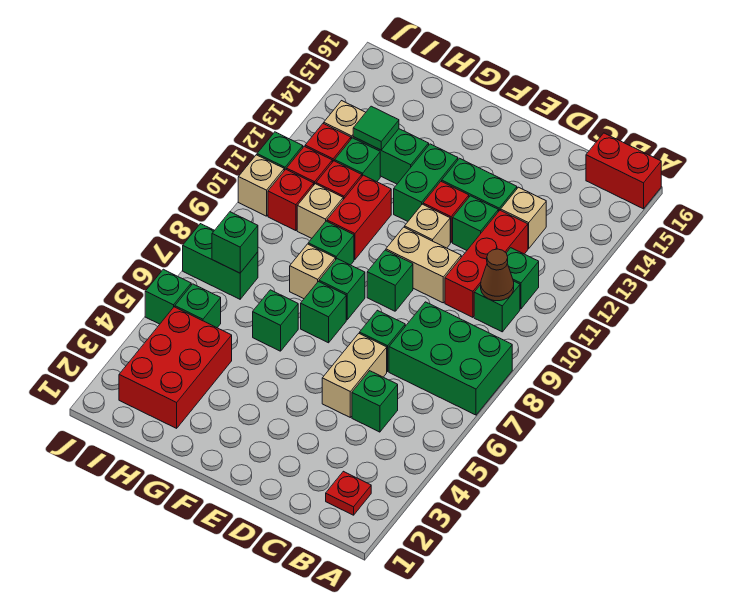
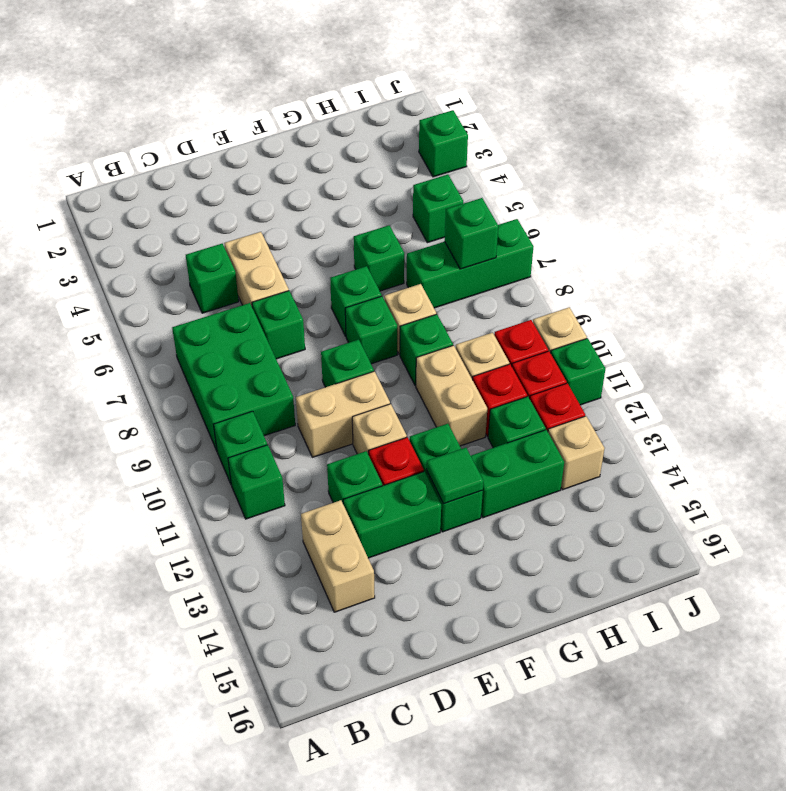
green brick A7:C8 level 1 -> green brick B7:C9 level 1
red brick A16:B16 level 1 -> none
red plate B2 level 1 -> none
brown cone B10 level 2 -> none
red brick C10:C12 level 1 -> none
tan brick C13 level 1 -> tan brick C13:C14 level 1
red brick G10:G11 level 1 -> tan brick G10:G11 level 1
red brick H2:I4 level 1 -> none
green tile H13 level 2 -> green tile F13 level 2
green brick I7:J7 level 1 -> green brick H7:J7 level 1
green brick J5 level 1 -> green brick J3 level 1

